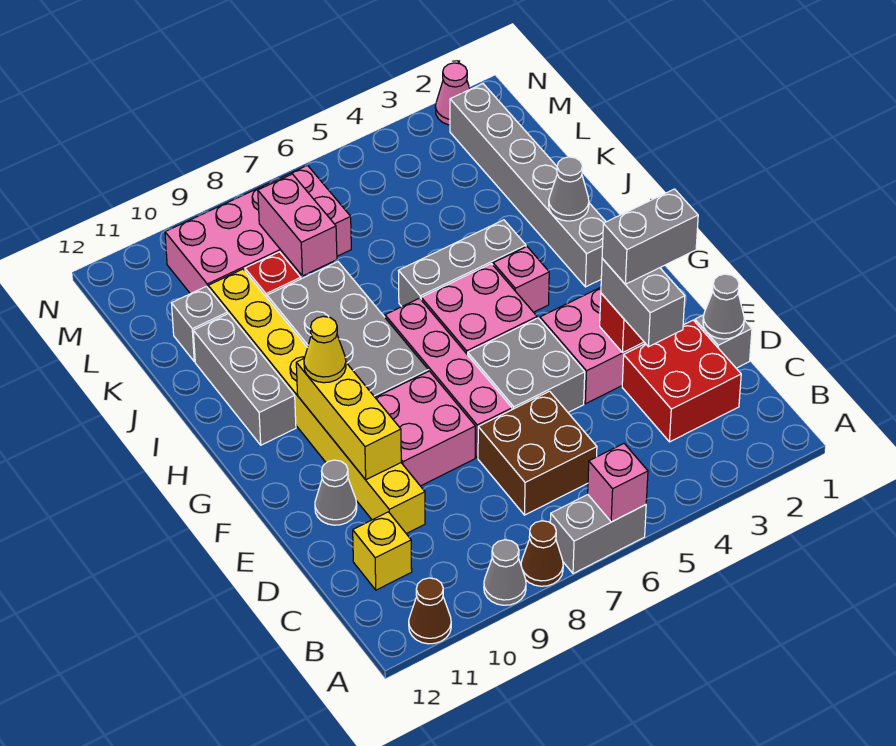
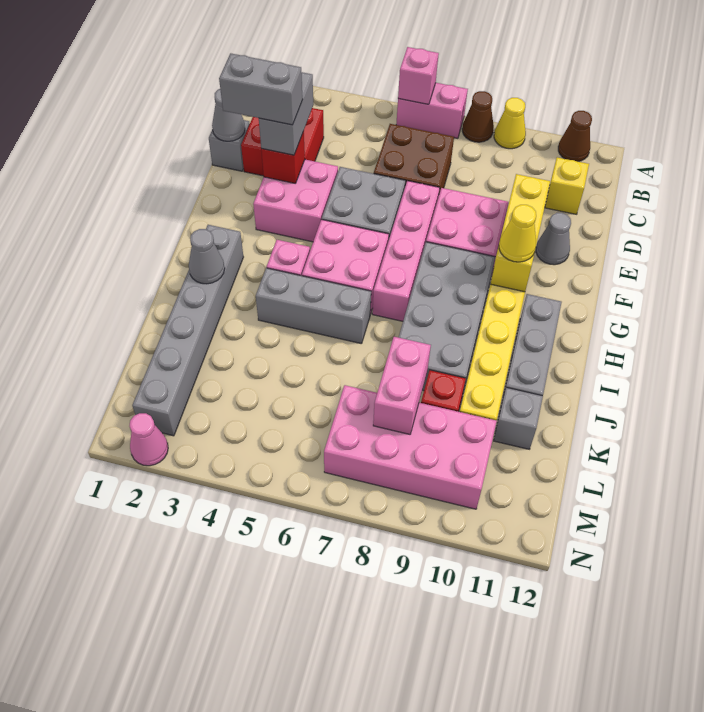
grey brick A6:A7 level 1 -> pink brick A6:A7 level 1
grey cone A9 level 1 -> yellow cone A9 level 1

